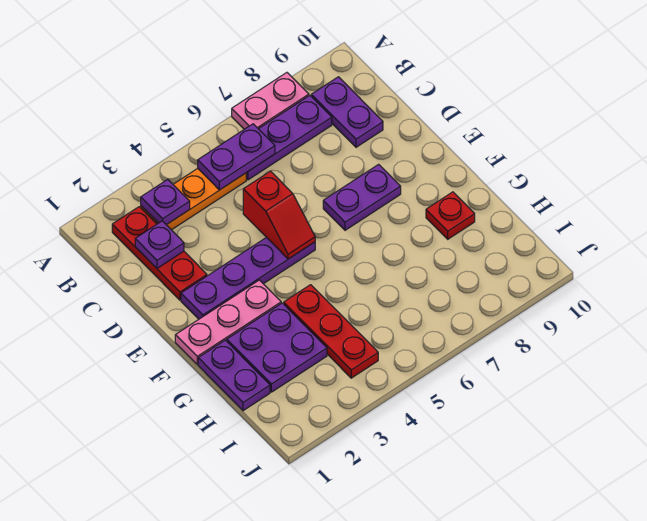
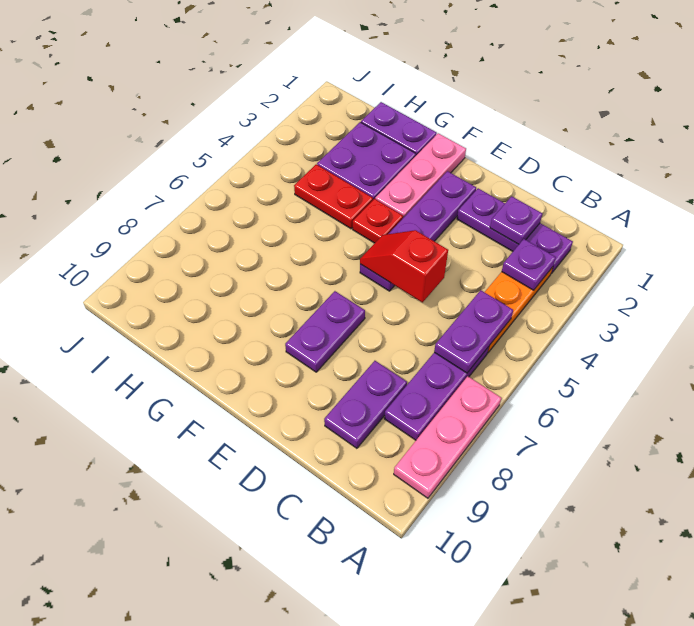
pink plate A7:A8 level 1 -> pink plate A7:A9 level 1
red plate B2:D2 level 1 -> purple plate B2:D2 level 1
purple plate B9:C9 level 1 -> purple plate C8:C9 level 1
red plate G4:I4 level 1 -> red plate G4:H4 level 1
red plate G9 level 1 -> red plate F4 level 1

